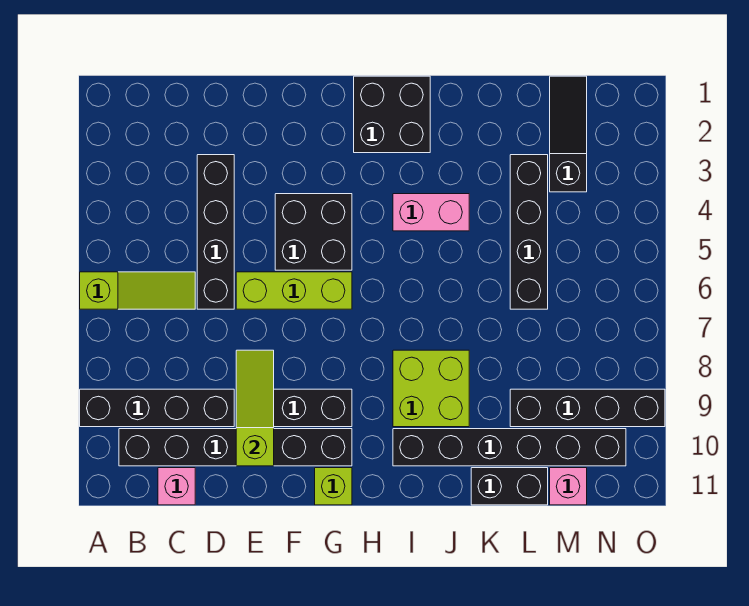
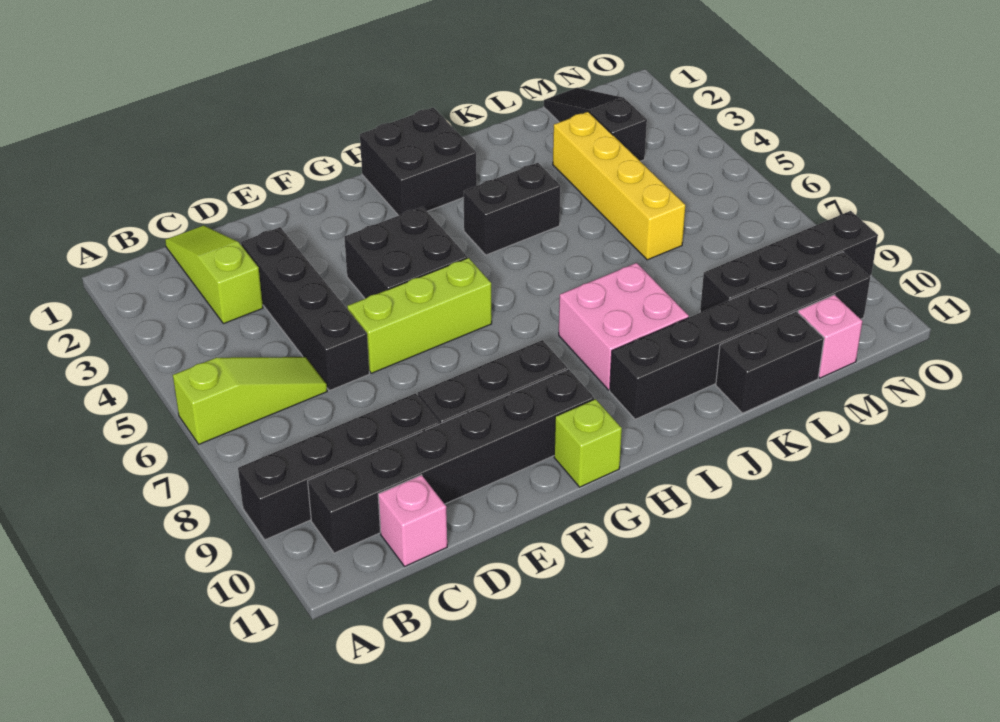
lime slope E8:E10 level 2 top 10 -> lime slope C1:C3 level 1 top 3
pink brick I4:J4 level 1 -> black brick I4:J4 level 1
lime brick I8:J9 level 1 -> pink brick I8:J9 level 1
black brick L3:L6 level 1 -> yellow brick L3:L6 level 1

